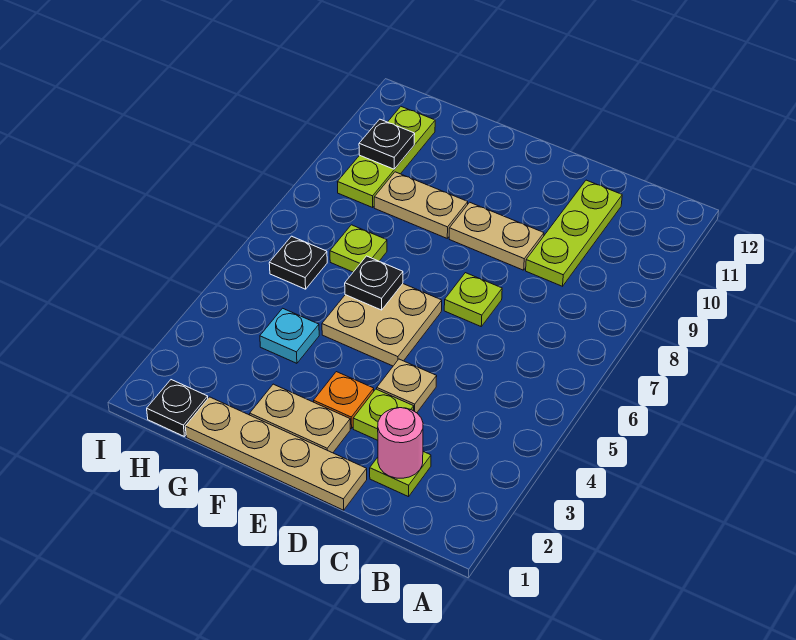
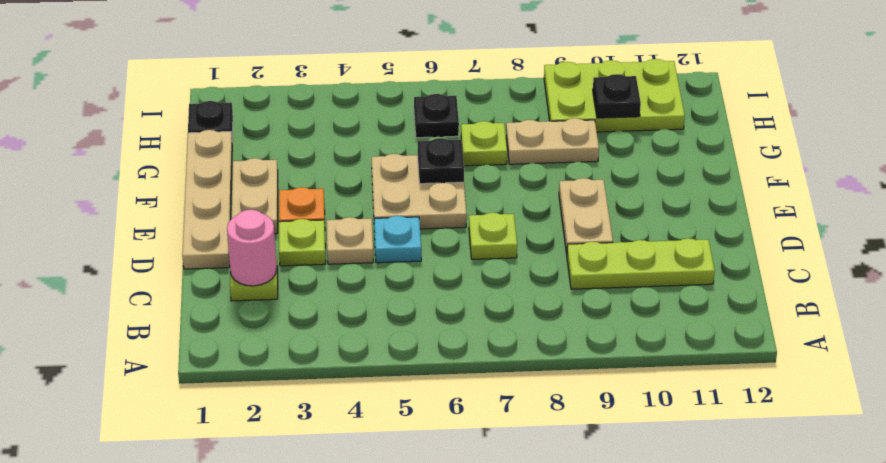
tan plate F9:G9 level 1 -> tan plate G8:G9 level 1
cyan plate G4 level 1 -> cyan plate D5 level 1
lime plate H9:H11 level 1 -> lime plate H9:I11 level 1

